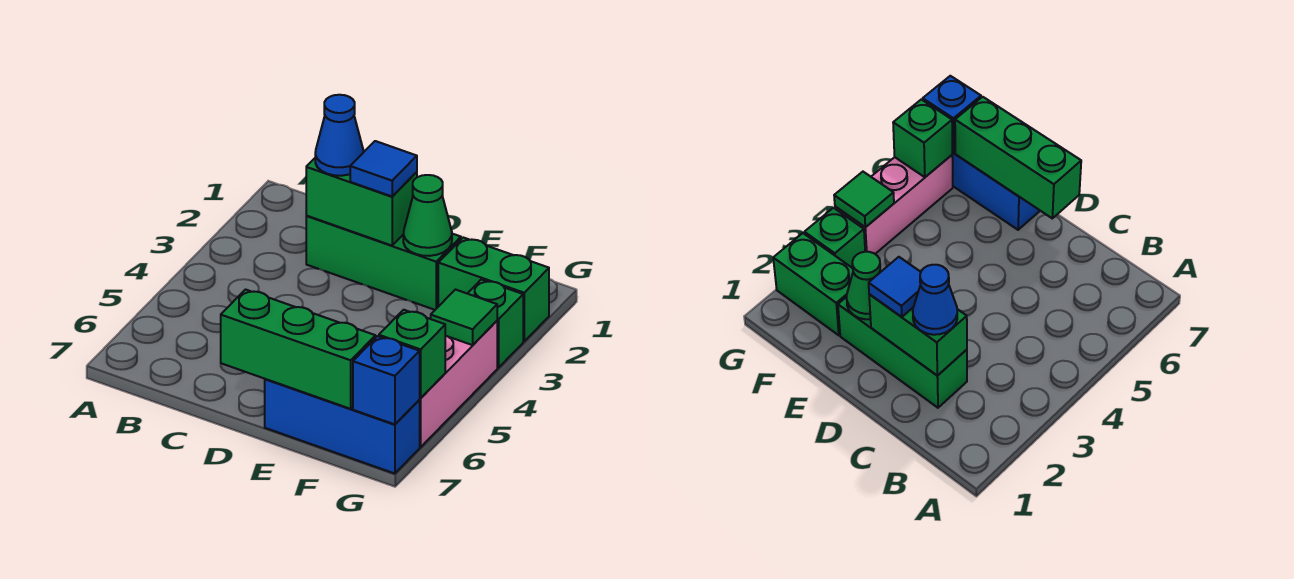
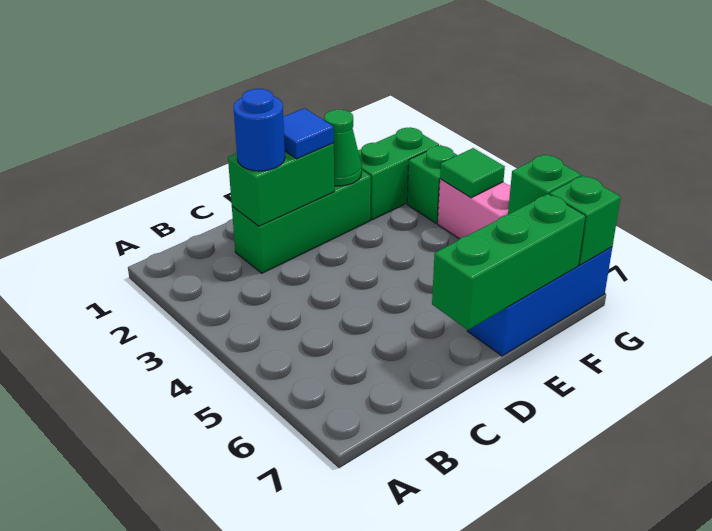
blue cone C2 level 3 -> blue round brick C2 level 3
blue brick G7 level 2 -> green brick G7 level 2

